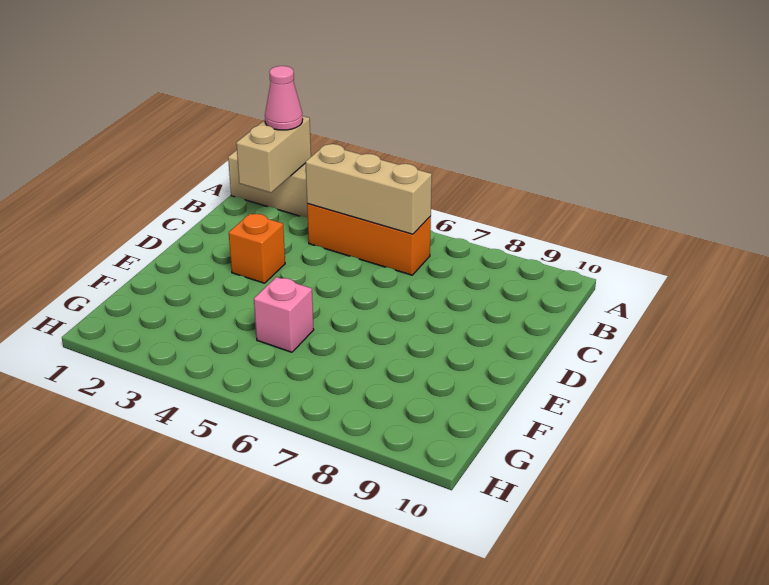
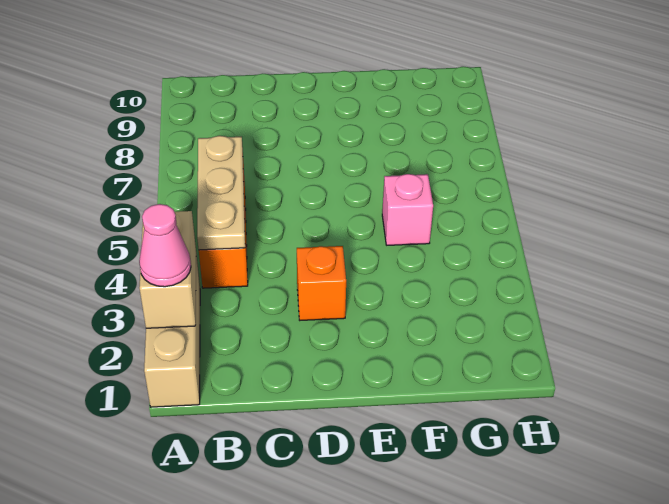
tan brick A2:B2 level 2 -> tan brick A2:A3 level 2
tan brick B4:B6 level 2 -> tan plate B4:B6 level 2

